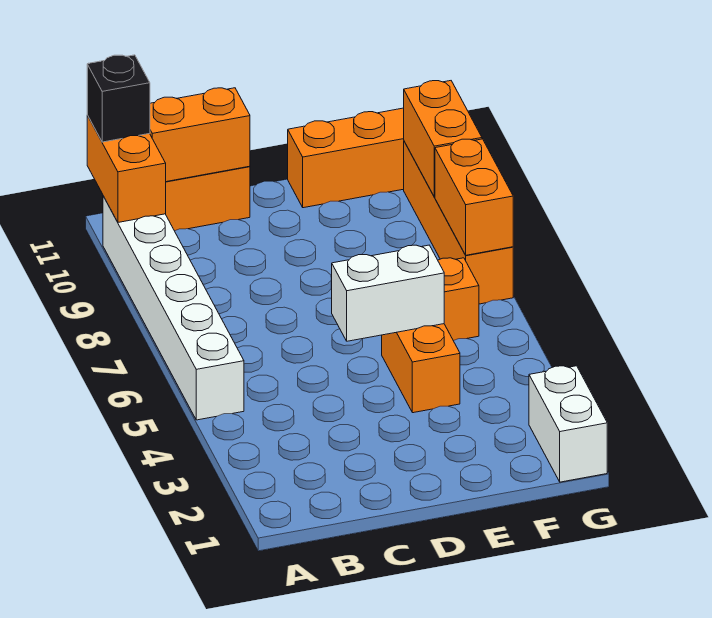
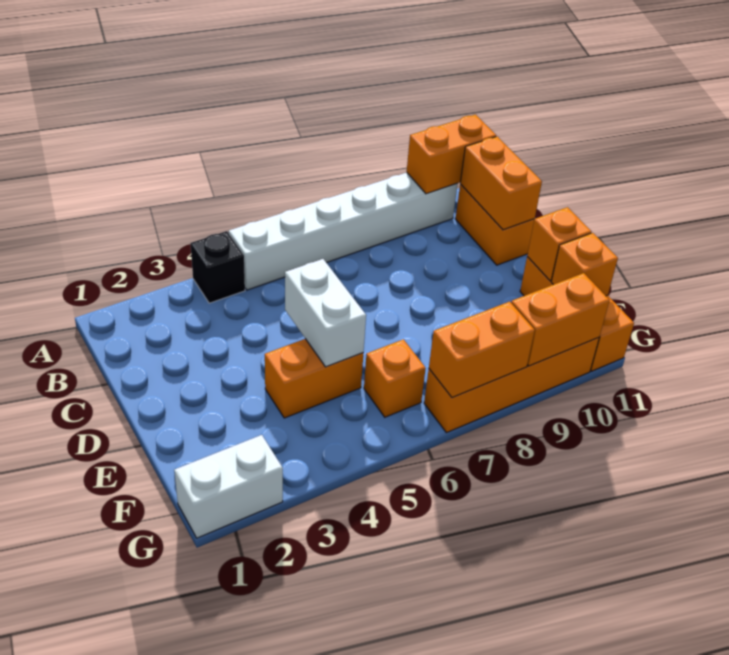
black brick A11 level 3 -> black brick A4 level 1
none -> orange brick E11 level 2
none -> orange brick F11 level 2

